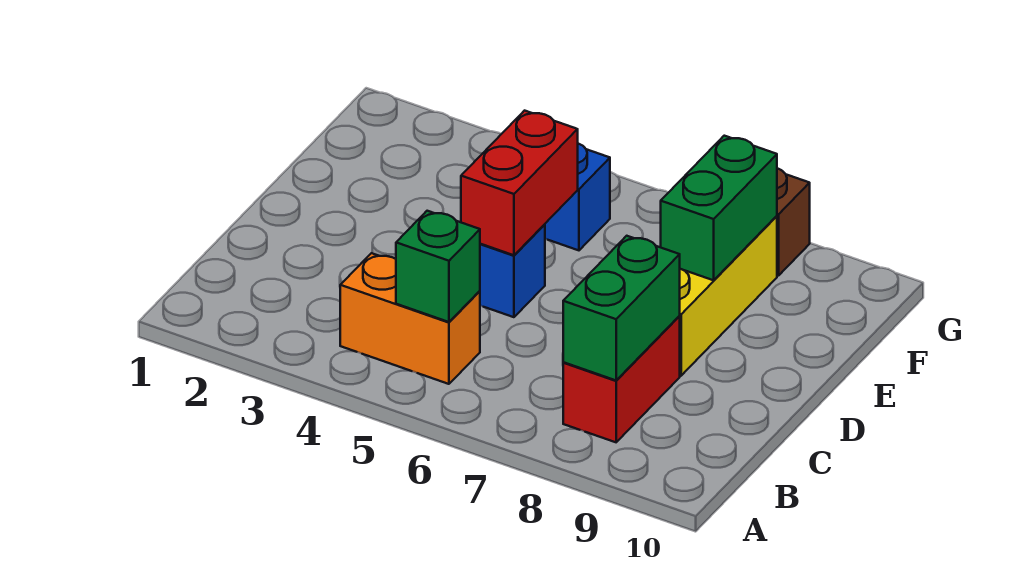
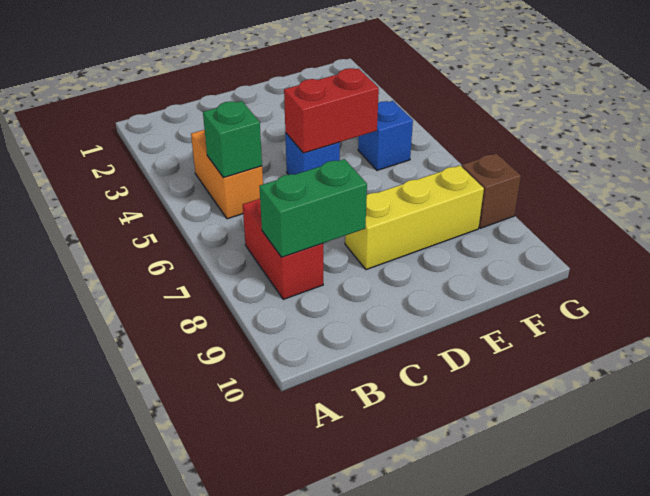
red brick B8:C8 level 1 -> red brick B7:B8 level 1
green brick E8:F8 level 2 -> none

